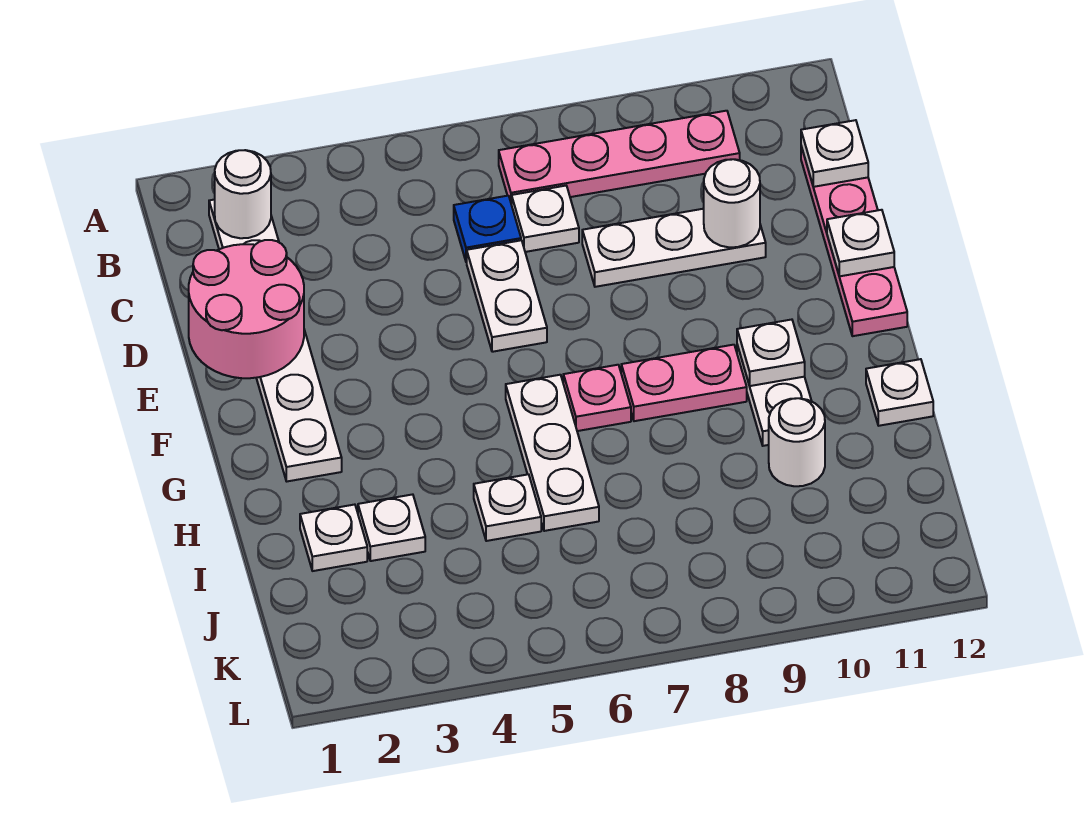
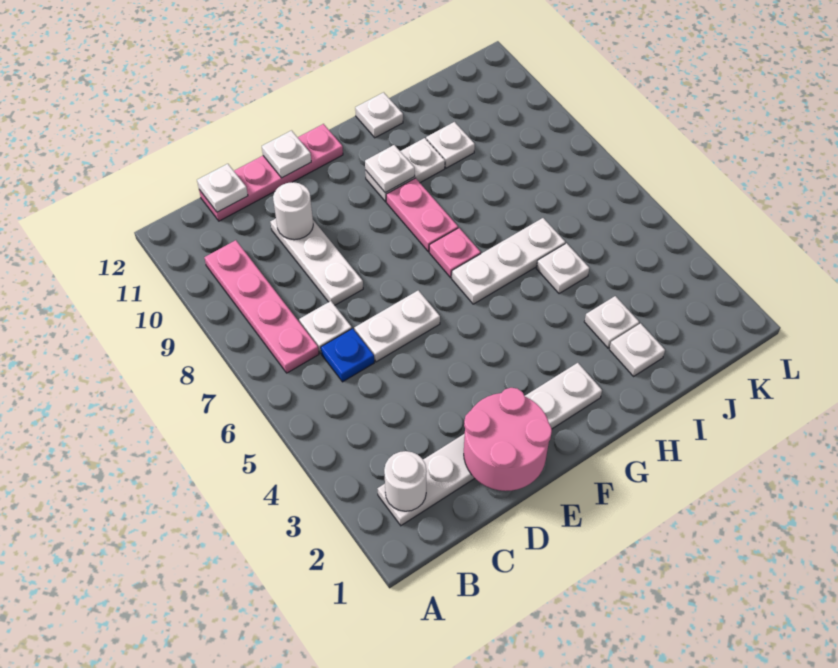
white round brick I10 level 1 -> white plate I10 level 1

